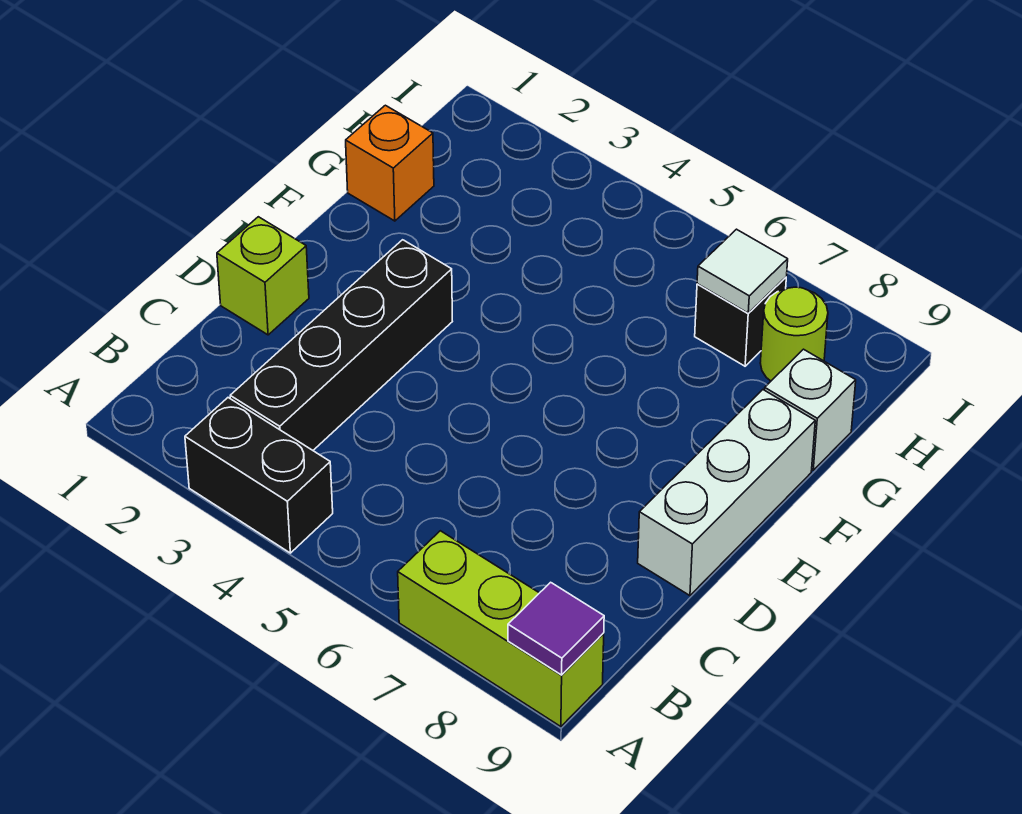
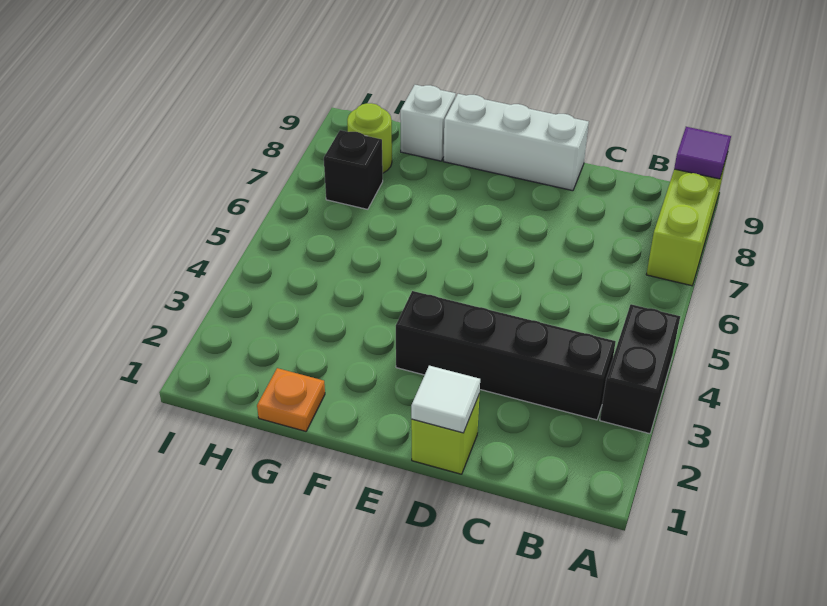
orange brick G1 level 1 -> orange plate G1 level 1
white tile H7 level 2 -> white tile D1 level 2

